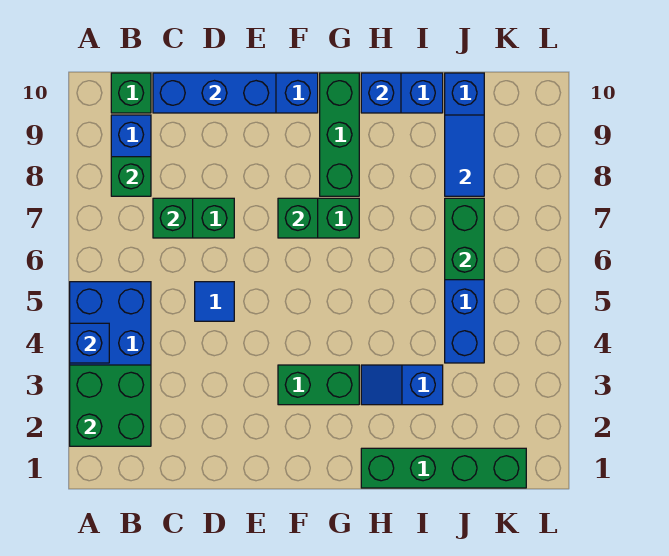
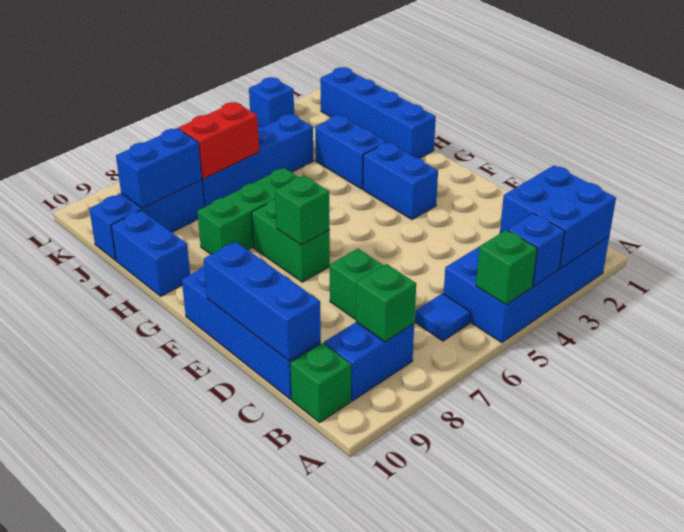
green brick A2:B3 level 2 -> blue brick A2:B3 level 2
green brick C7 level 2 -> green brick A5 level 2
blue tile D5 level 1 -> blue tile B6 level 1
green brick F3:G3 level 1 -> blue brick F3:G3 level 1
green brick G8:G10 level 1 -> green brick H6:H8 level 1
green brick H1:K1 level 1 -> blue brick H1:K1 level 1
blue slope H3:I3 level 1 top I -> blue brick H3:I3 level 1
blue brick H10 level 2 -> blue brick L3 level 1
green brick J6:J7 level 2 -> red brick J6:J7 level 2
blue tile J8:J9 level 2 -> blue brick J8:J9 level 2

